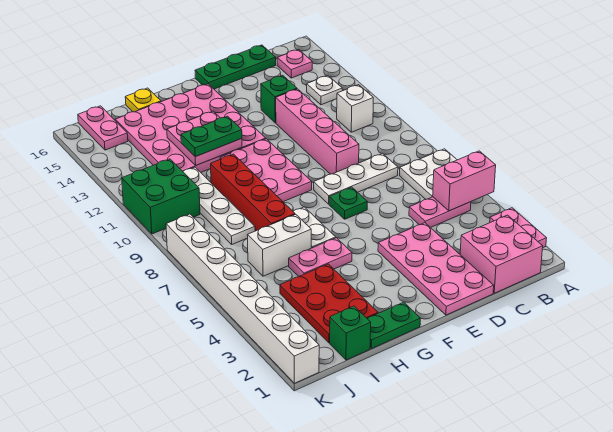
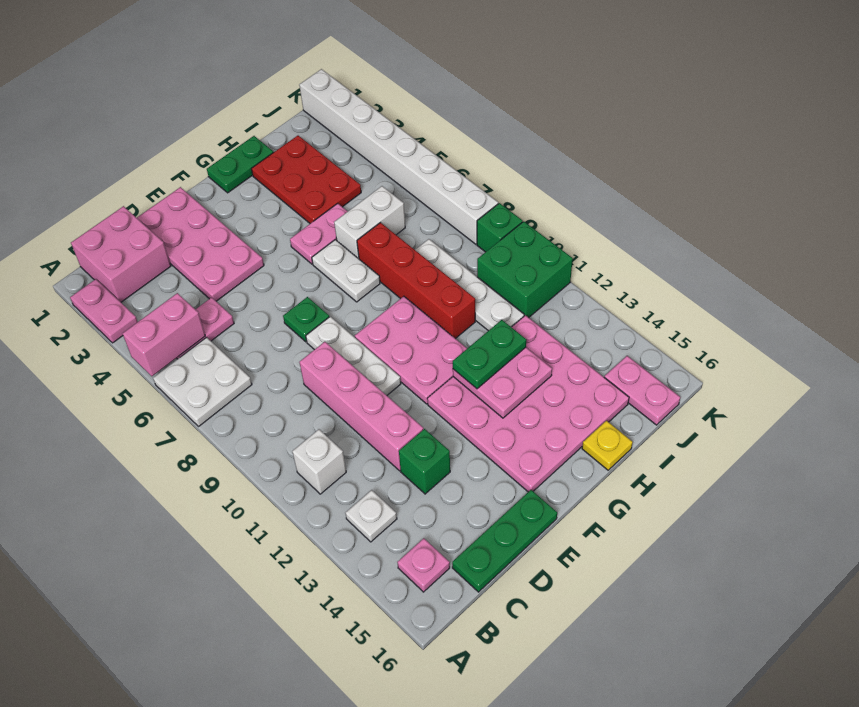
white plate C8:E8 level 1 -> white plate E8:E10 level 1
green brick I1 level 1 -> green brick K9 level 1

